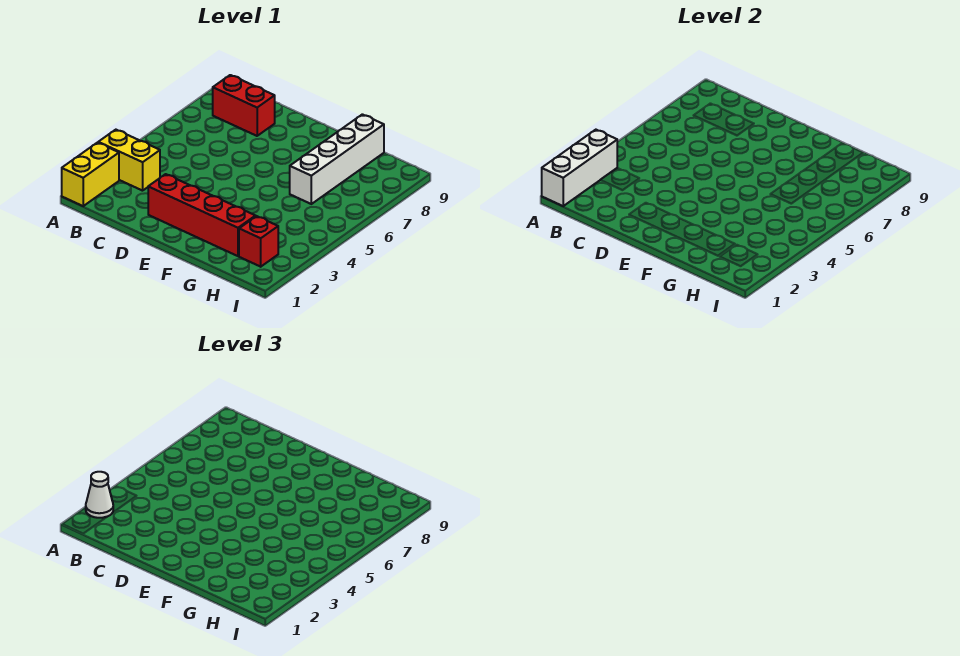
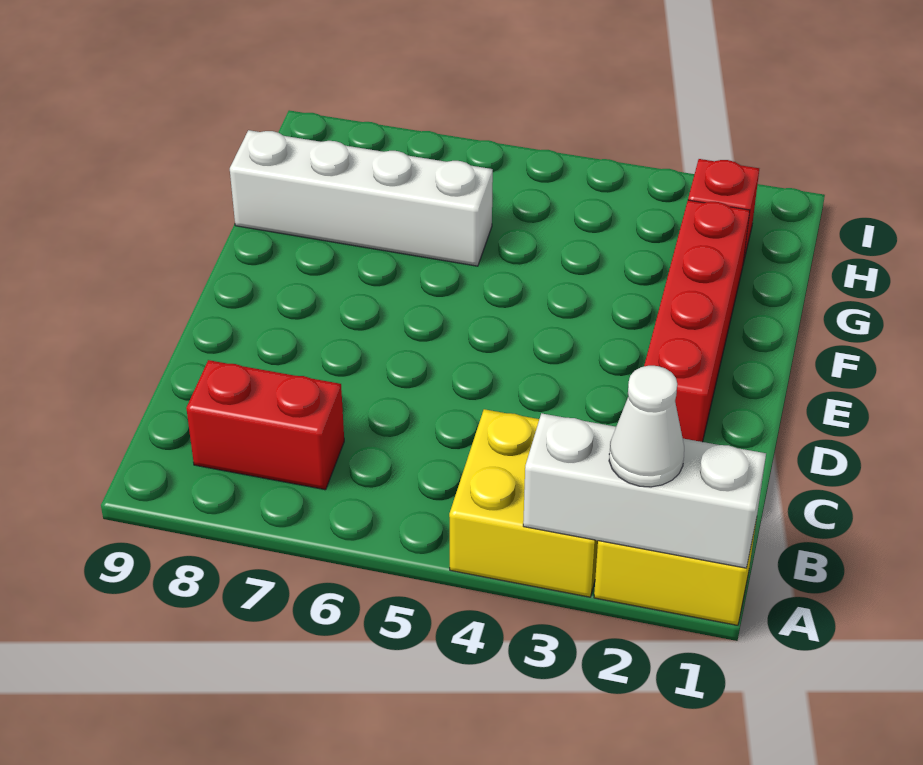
yellow brick A3:B3 level 1 -> yellow brick A3:B4 level 1
red brick B8:C8 level 1 -> red brick B7:B8 level 1

